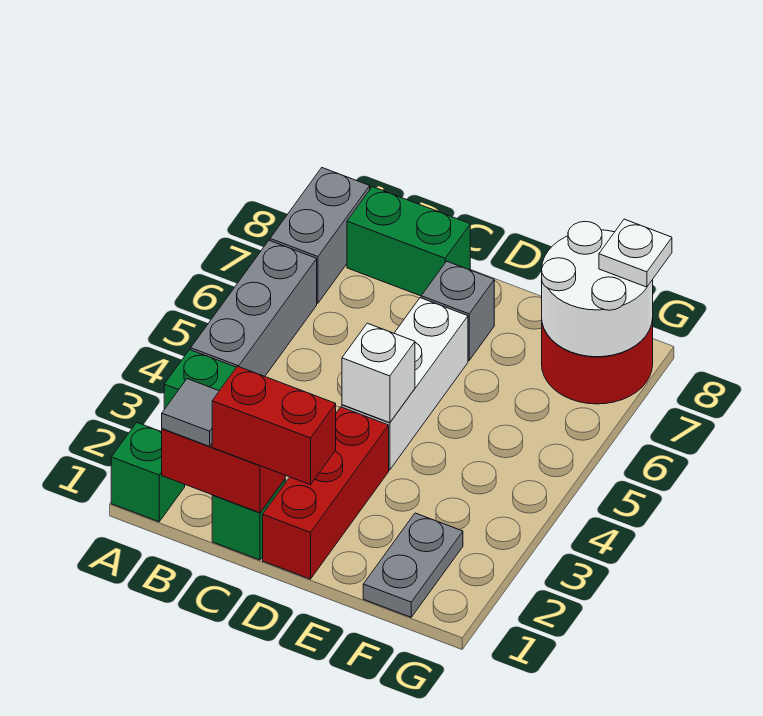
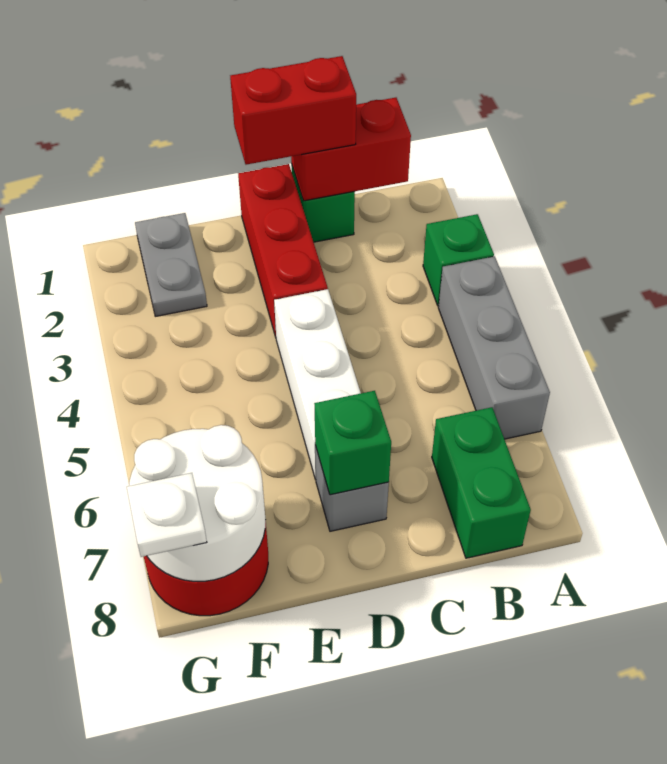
green brick A1 level 1 -> green brick D7 level 2
grey brick A7:A8 level 1 -> none
grey tile B1 level 3 -> none
green brick B8:C8 level 1 -> green brick B7:B8 level 1
white brick D4 level 2 -> none

